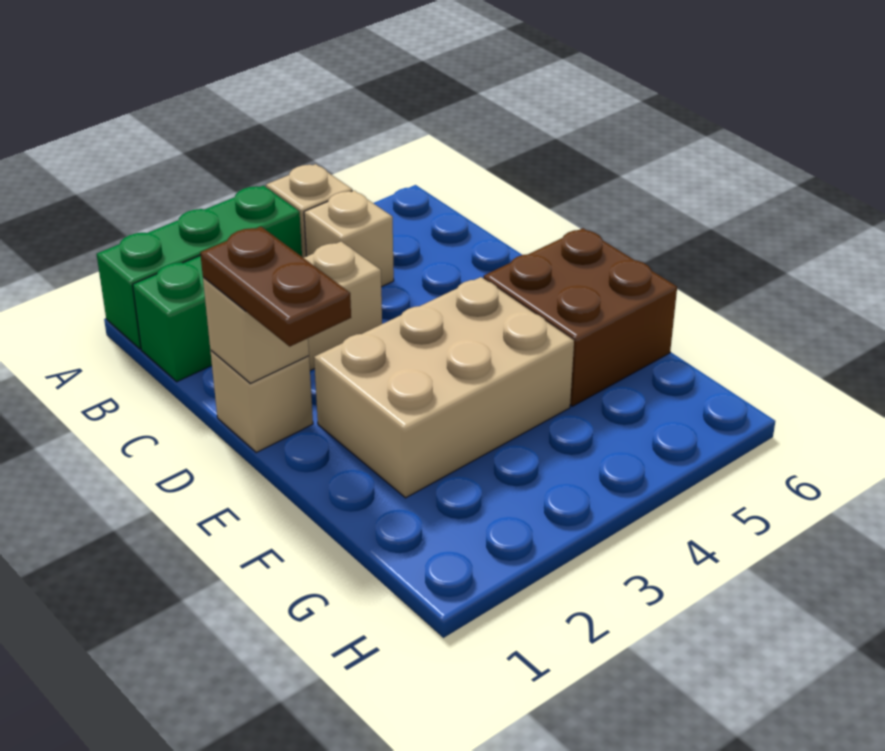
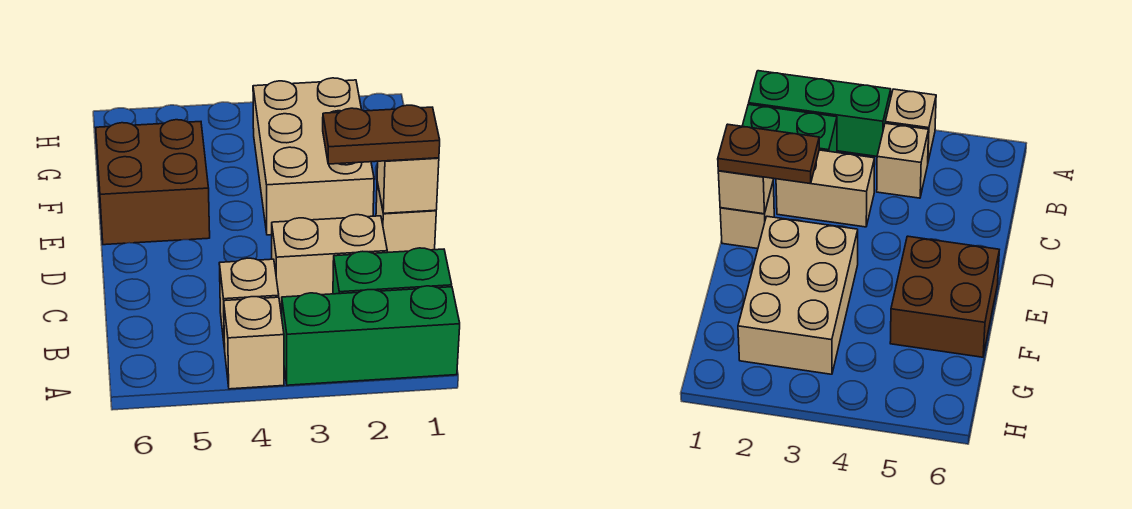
brown plate D1:E1 level 3 -> brown plate D1:D2 level 3
tan brick E2:F4 level 1 -> tan brick E2:G3 level 1

